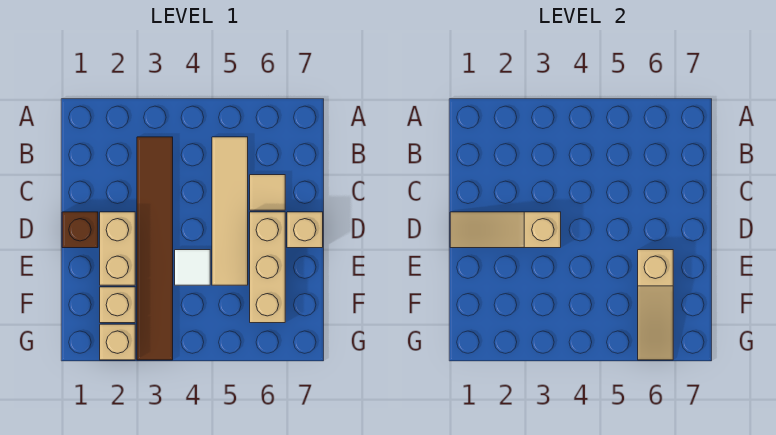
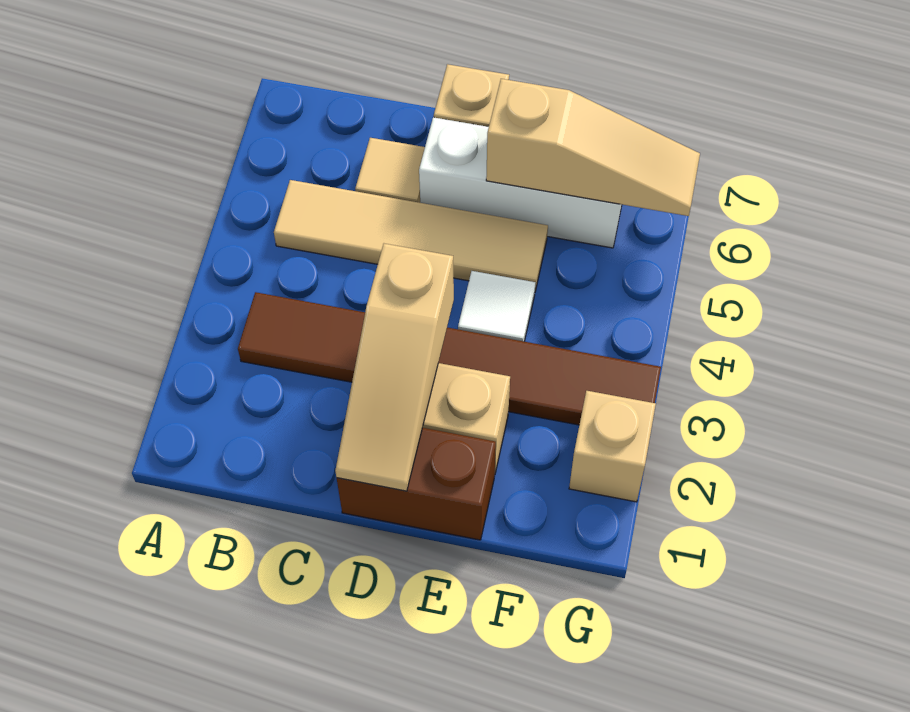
brown brick D1 level 1 -> brown brick D1:E1 level 1
tan brick D6:F6 level 1 -> white brick D6:F6 level 1
tan brick F2 level 1 -> none

